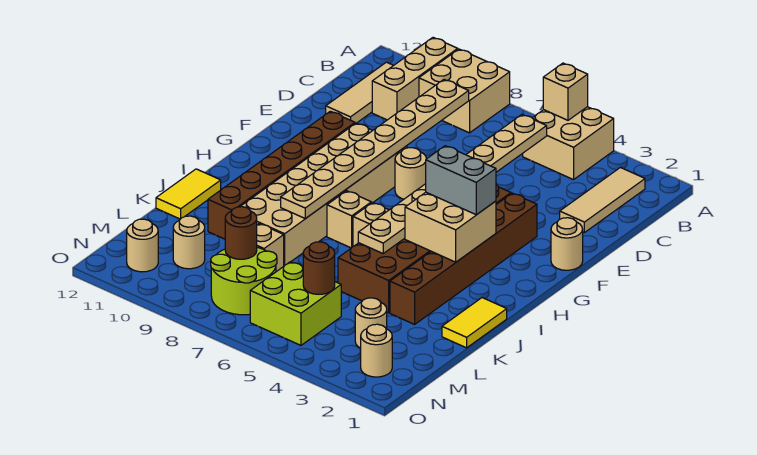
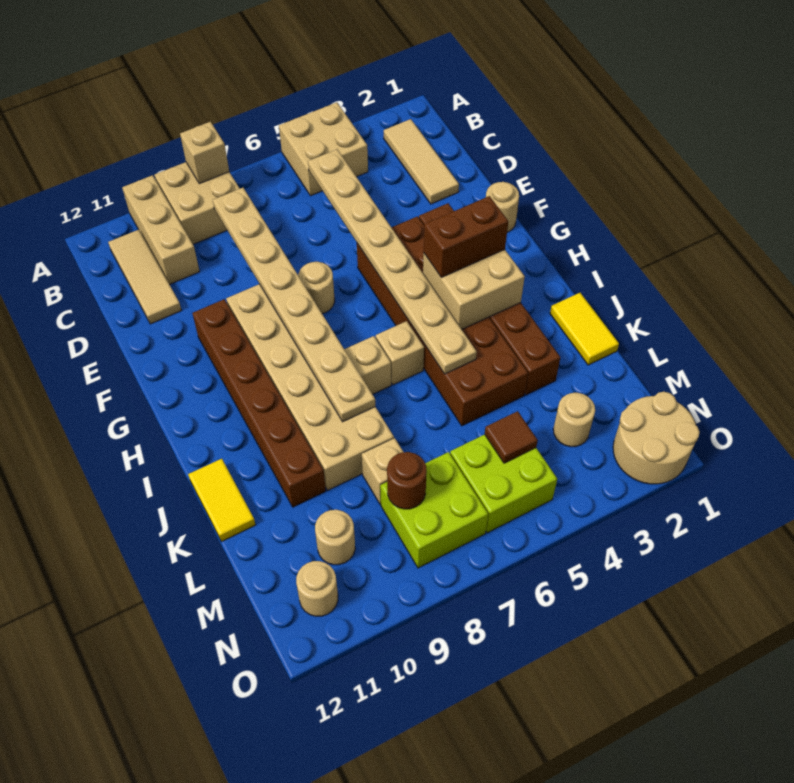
tan brick A5 level 2 -> tan brick A8 level 2
grey brick H3:H4 level 3 -> brown brick H3:H4 level 3
brown round brick M5 level 2 -> brown tile M5 level 2
lime round brick M7:N8 level 1 -> lime brick M7:N8 level 1
tan round brick N2 level 1 -> tan round brick N1:O2 level 1

